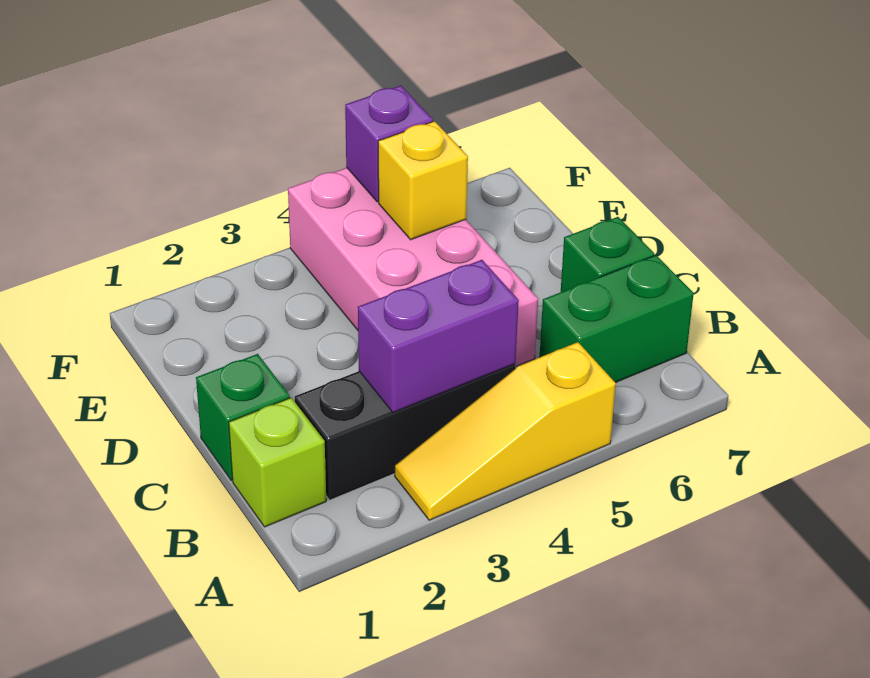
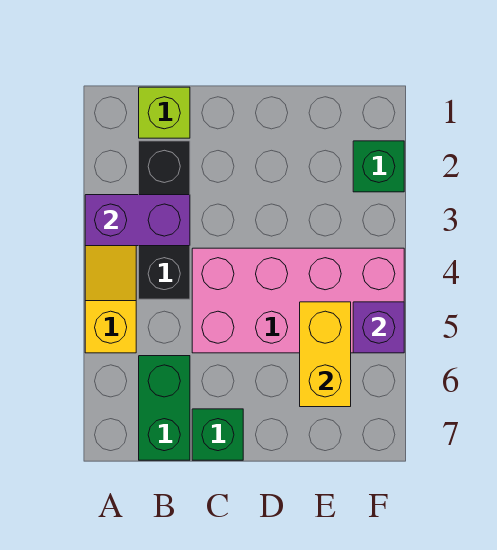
purple brick B3:B4 level 2 -> purple brick A3:B3 level 2
green brick C1 level 1 -> green brick F2 level 1
yellow brick E5 level 2 -> yellow brick E5:E6 level 2

